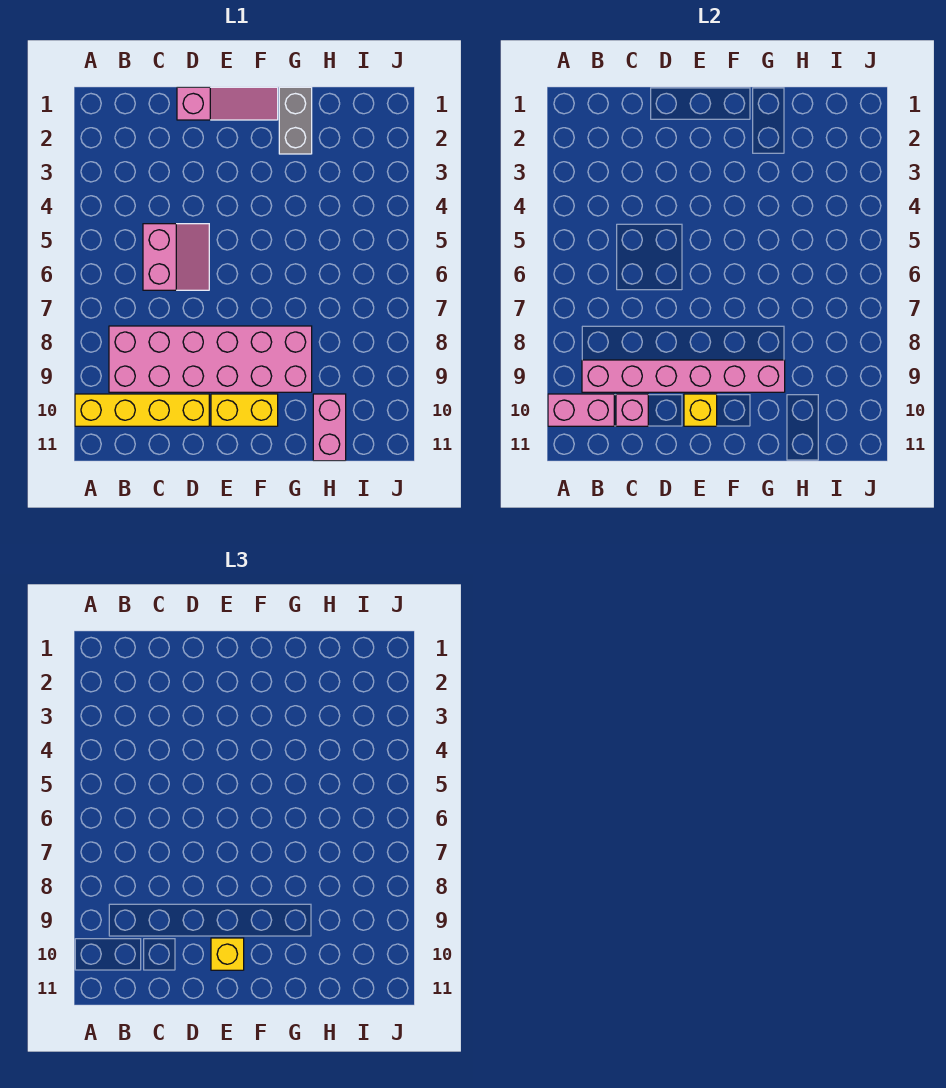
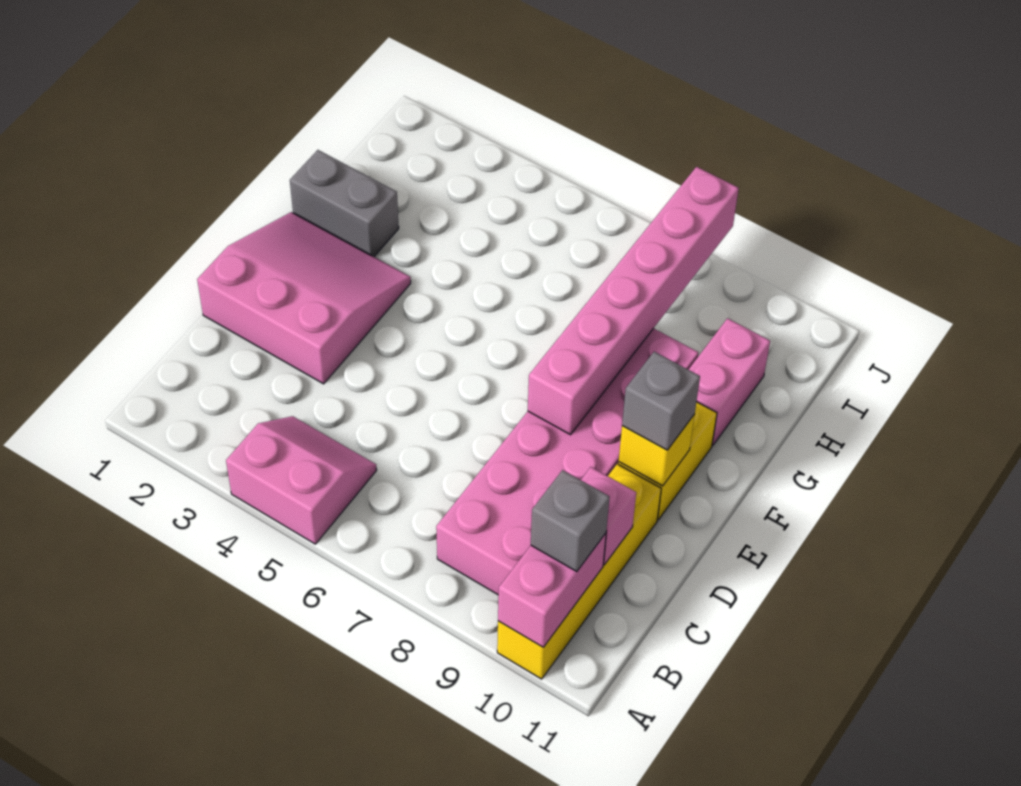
pink brick B9:G9 level 2 -> pink brick E8:J8 level 2
none -> grey brick B10 level 3
pink slope C5:D6 level 1 top C -> pink slope A4:B5 level 1 top A
pink slope D1:F1 level 1 top D -> pink slope D1:F3 level 1 top D
yellow brick E10 level 3 -> grey brick E10 level 3
pink brick H10:H11 level 1 -> pink brick G10:H10 level 1

